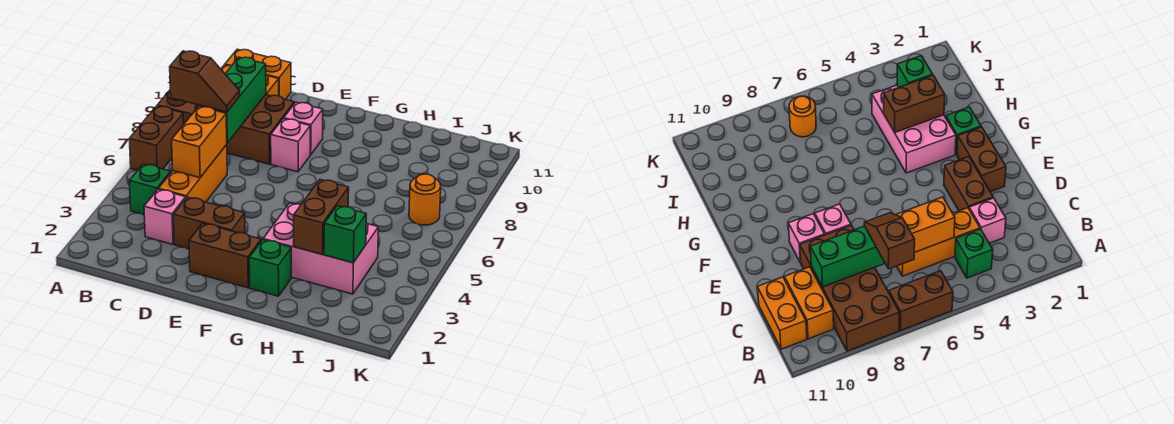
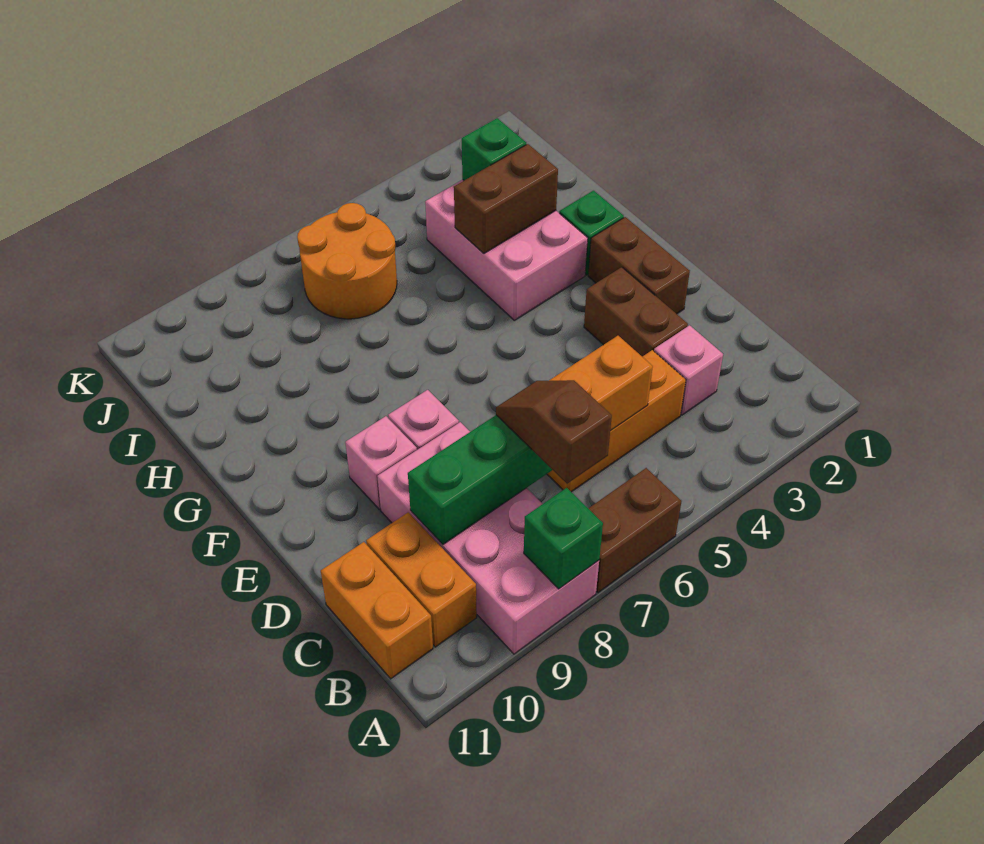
brown brick A8:D9 level 1 -> pink brick A8:D9 level 1
green brick B4 level 1 -> green brick A8 level 2
orange round brick J7 level 1 -> orange round brick I6:J7 level 1

